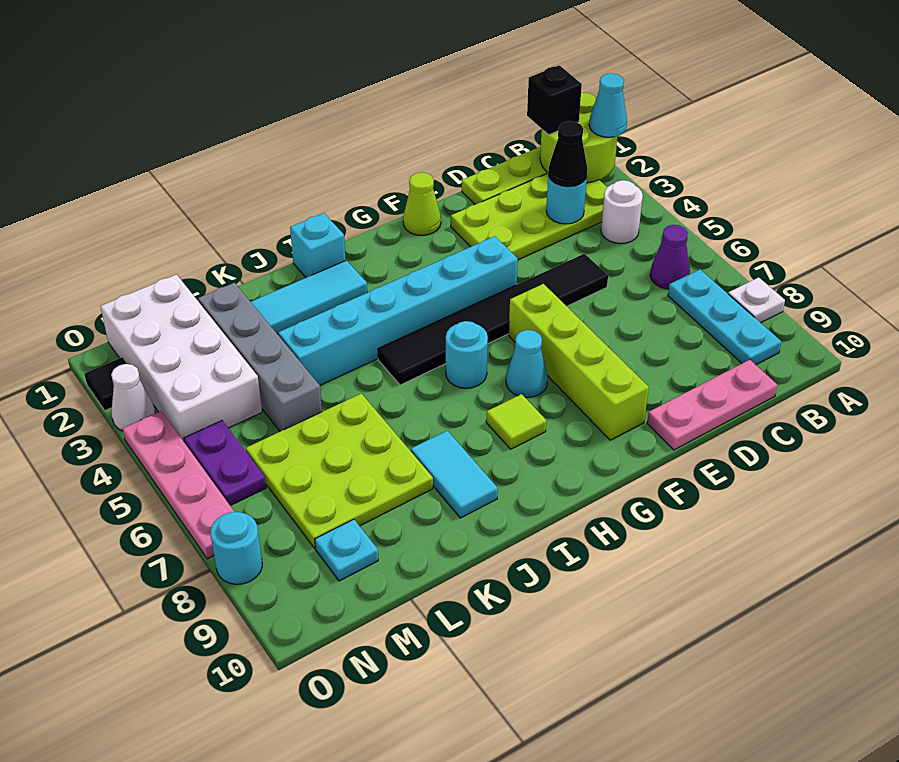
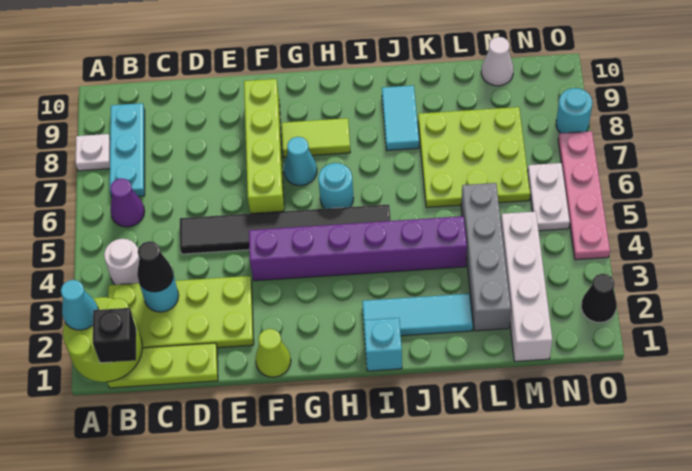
pink plate C10:E10 level 1 -> none
cyan brick F4:K4 level 1 -> purple brick F4:K4 level 1
lime tile H8 level 1 -> lime tile G8:H8 level 1
white brick M1:N4 level 1 -> white brick M1:M4 level 1
cyan plate M9 level 1 -> none
purple plate N5:N6 level 1 -> white plate N5:N6 level 1
black tile O2 level 1 -> black cone O2 level 1
white cone O3 level 1 -> white cone M10 level 1

